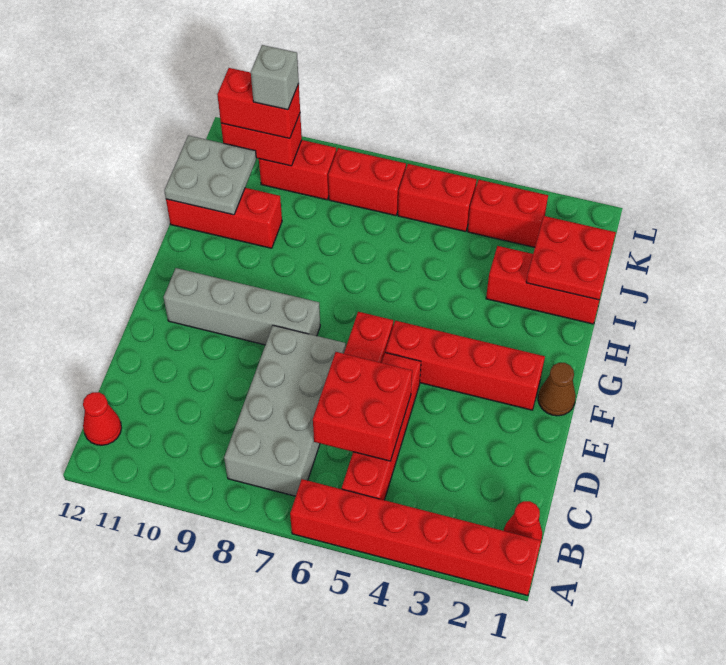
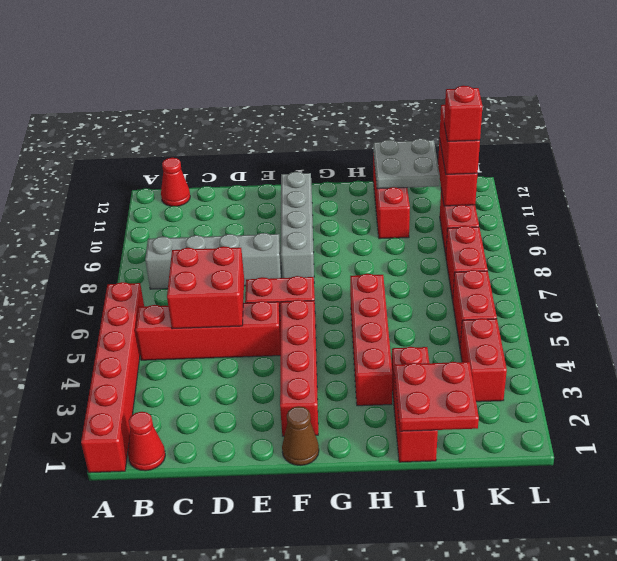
grey brick B7:E8 level 1 -> grey brick B8:E8 level 1
none -> red brick H3:H6 level 1
grey brick K10 level 4 -> red brick K10 level 4

